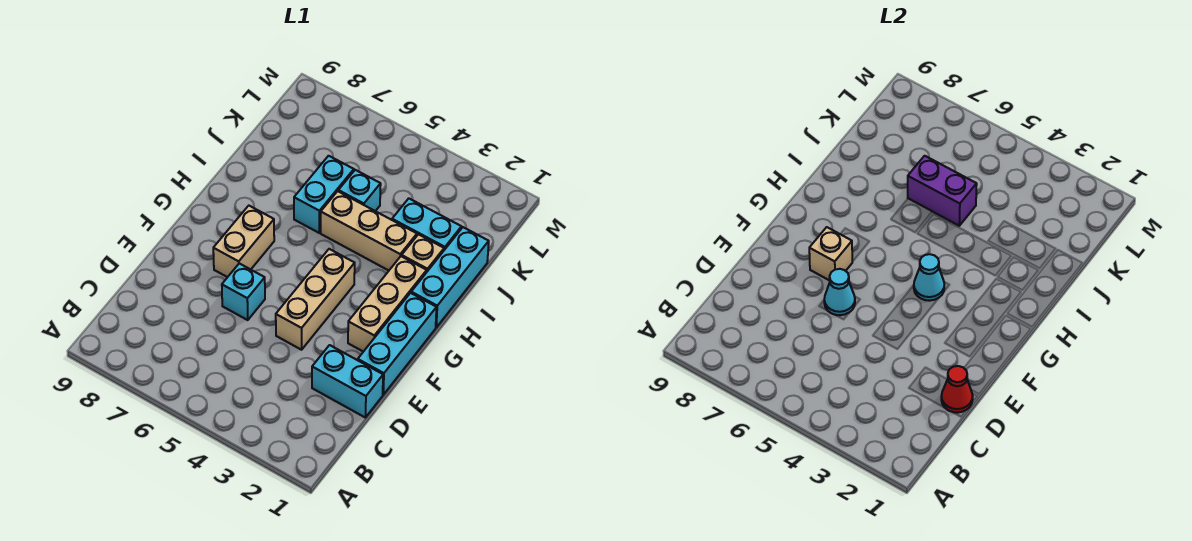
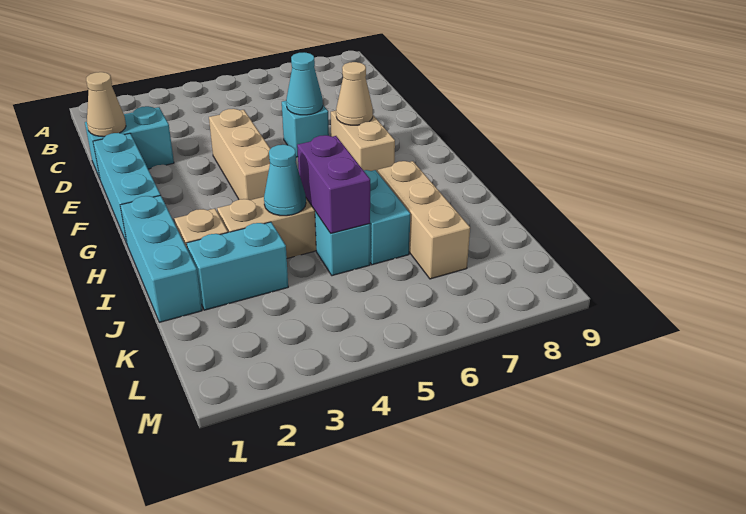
red cone D1 level 2 -> tan cone D1 level 2
tan brick F2:H2 level 1 -> tan brick I7:K7 level 1
tan brick F7 level 2 -> tan cone F7 level 2
cyan cone G4 level 2 -> cyan cone I4 level 2
purple brick J5:J6 level 2 -> purple brick I5:J5 level 2

